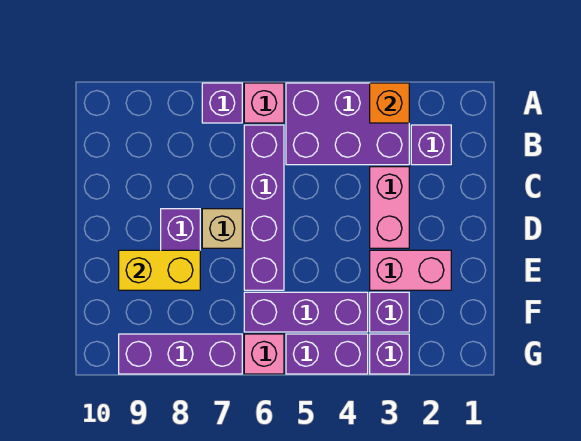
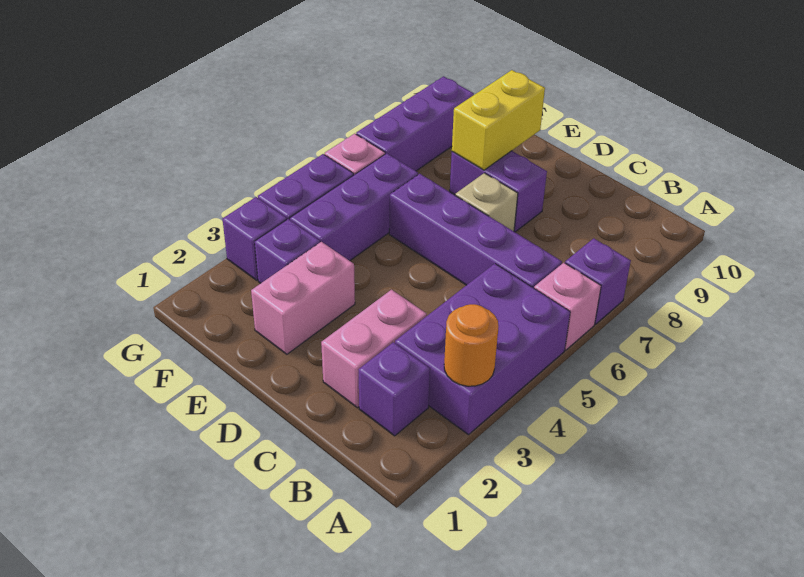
orange brick A3 level 2 -> orange round brick A3 level 2
pink brick C3:D3 level 1 -> pink brick C2:C3 level 1

